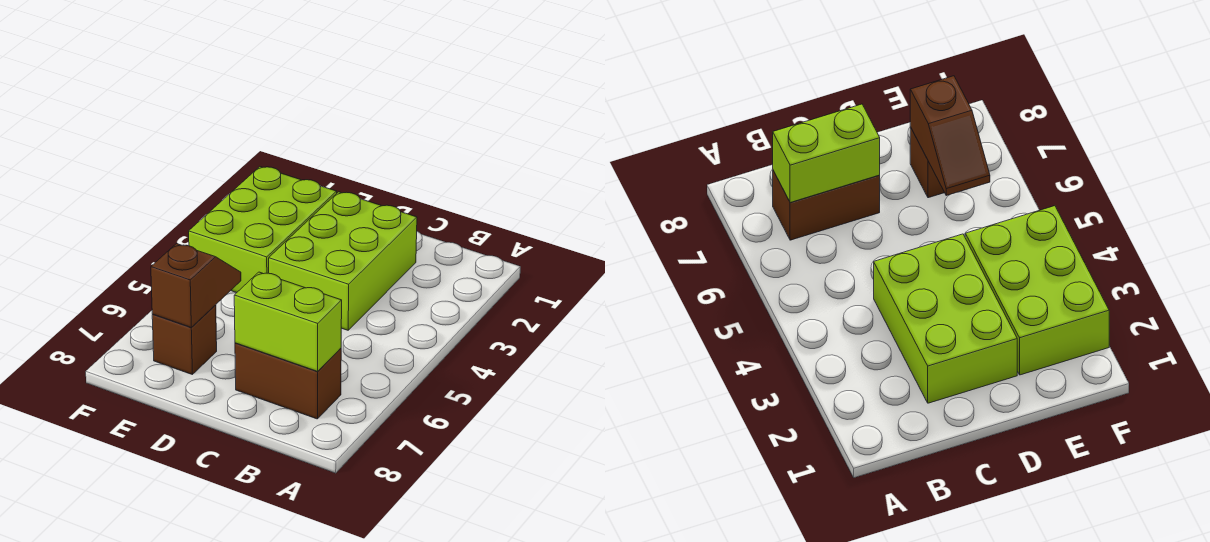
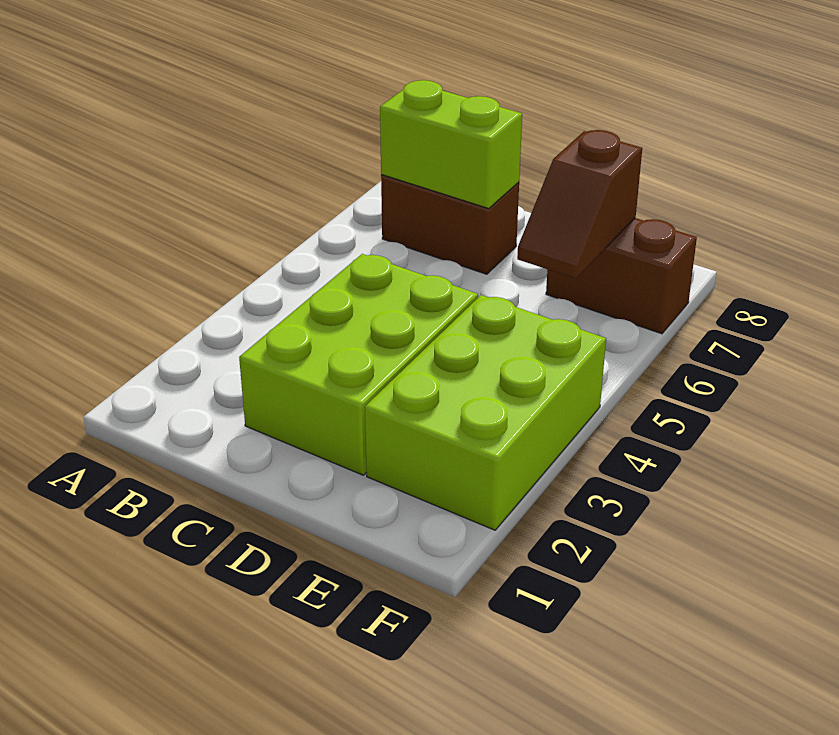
brown brick E7 level 1 -> brown brick E7:F7 level 1

